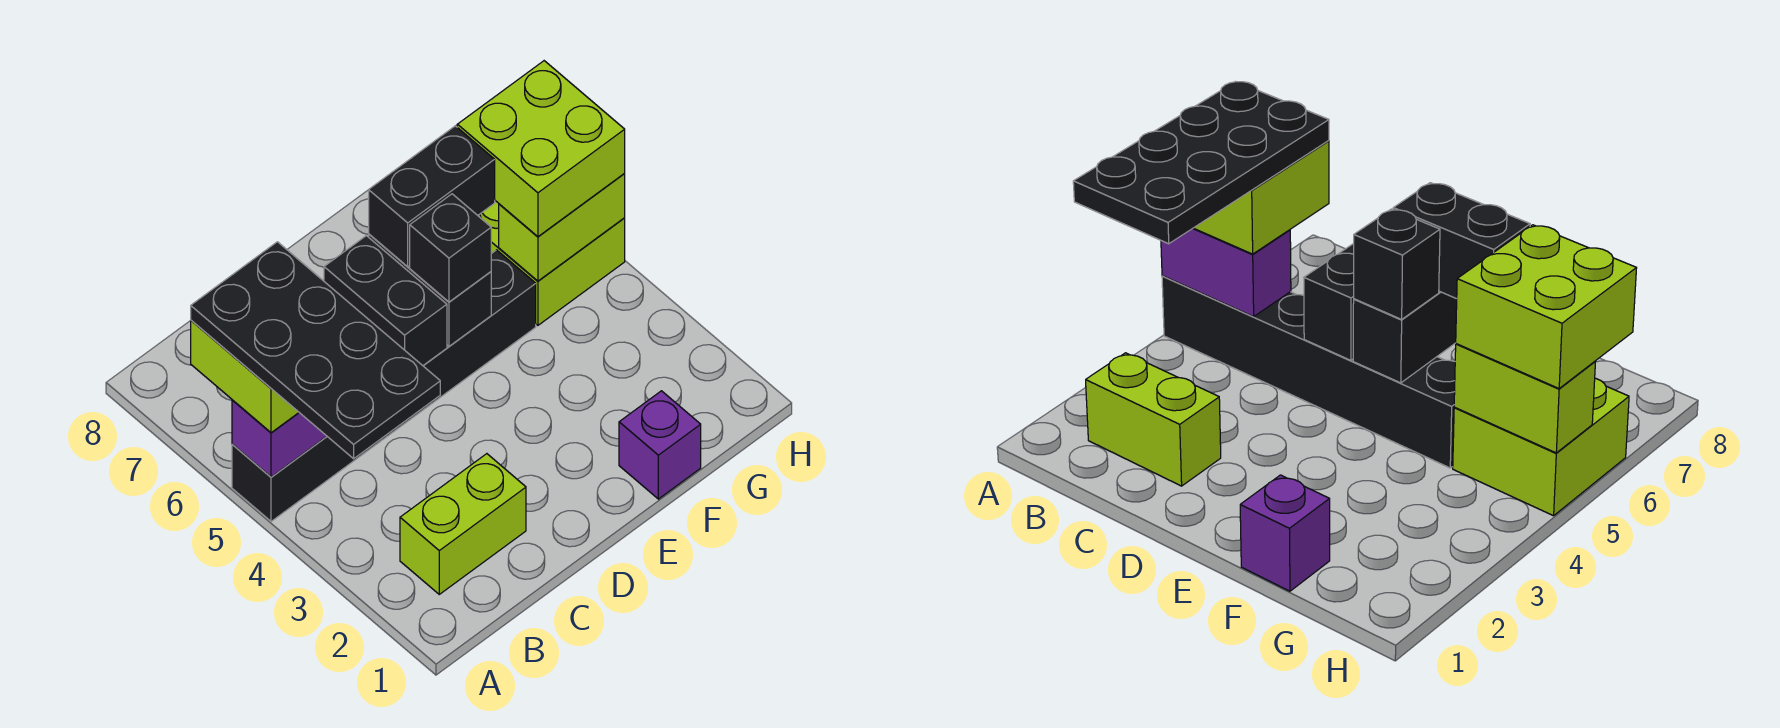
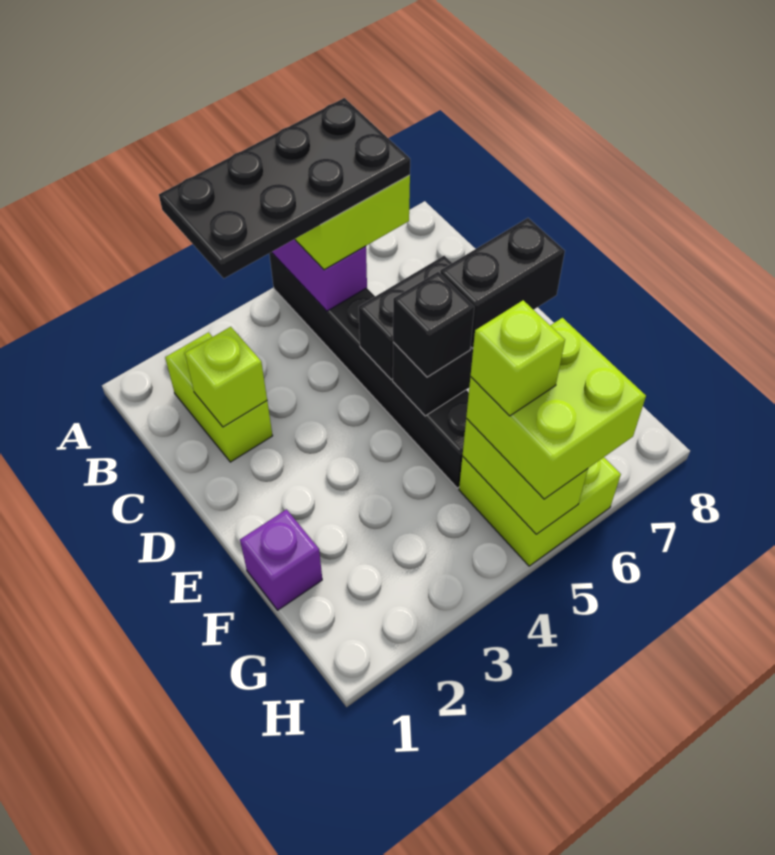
none -> lime brick C2 level 2
black brick E6:F6 level 3 -> black brick E6:E7 level 3
none -> lime brick G5 level 4

